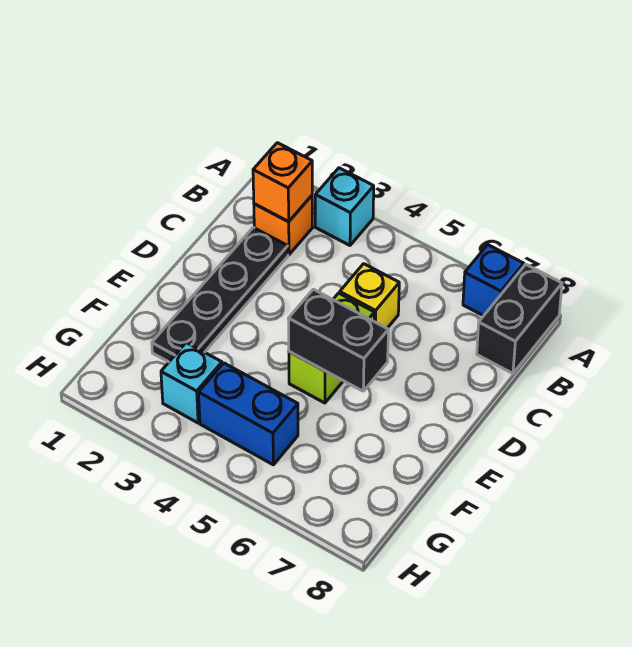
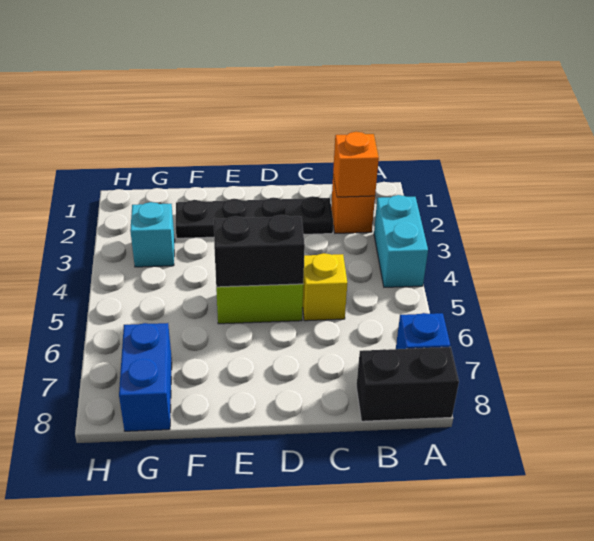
cyan brick A3 level 1 -> cyan brick A3:A4 level 1
black brick E5:E6 level 2 -> black brick D5:E5 level 2
blue brick G4:G5 level 1 -> blue brick G7:G8 level 1

